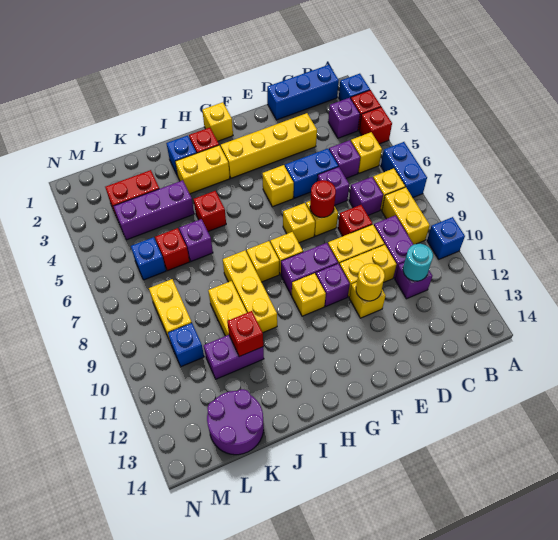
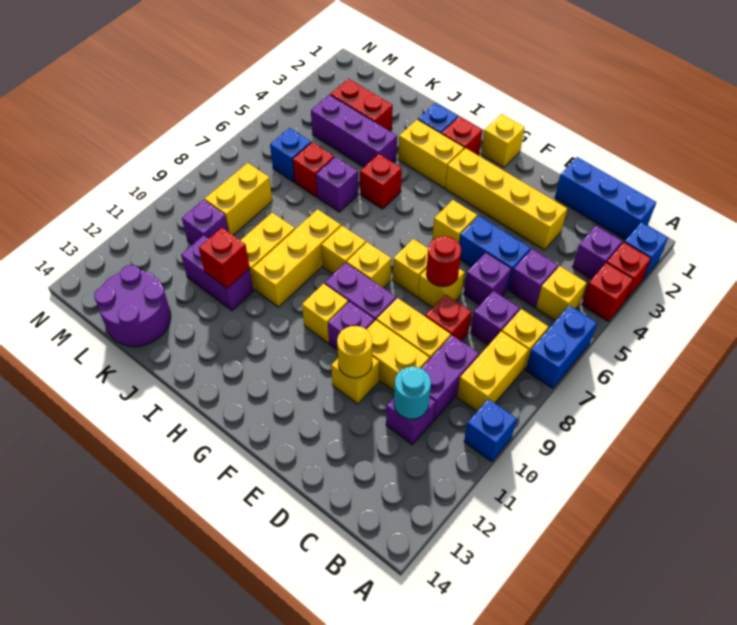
blue brick L10 level 1 -> purple brick L10 level 1

